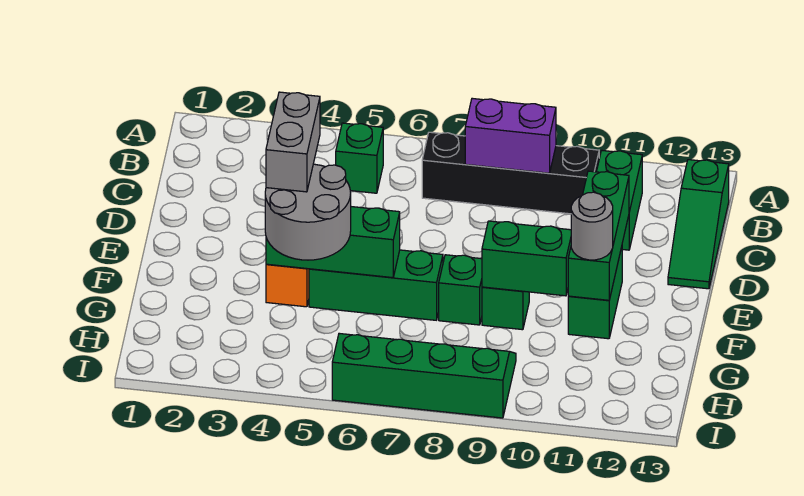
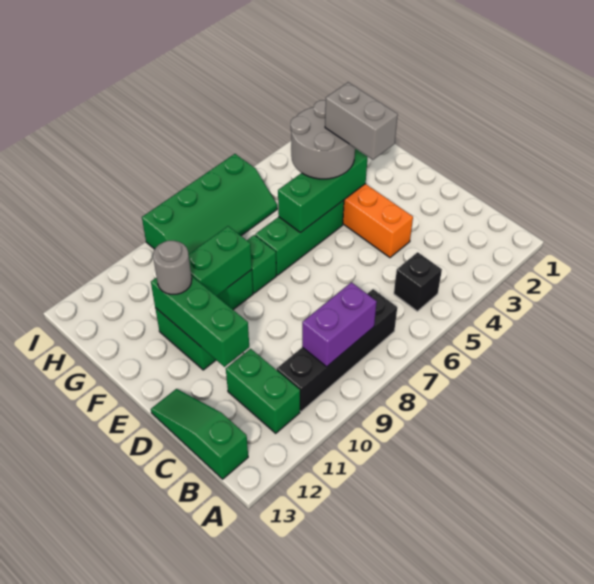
green brick B5 level 1 -> black brick B5 level 1

